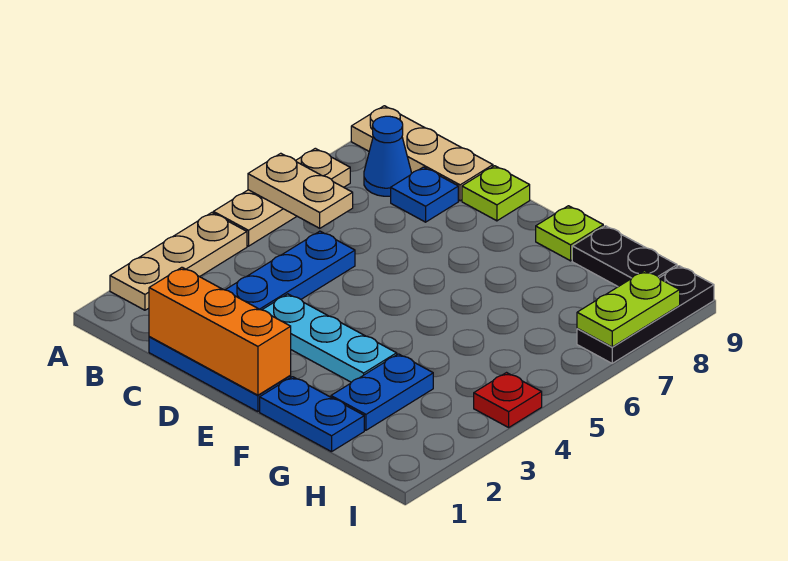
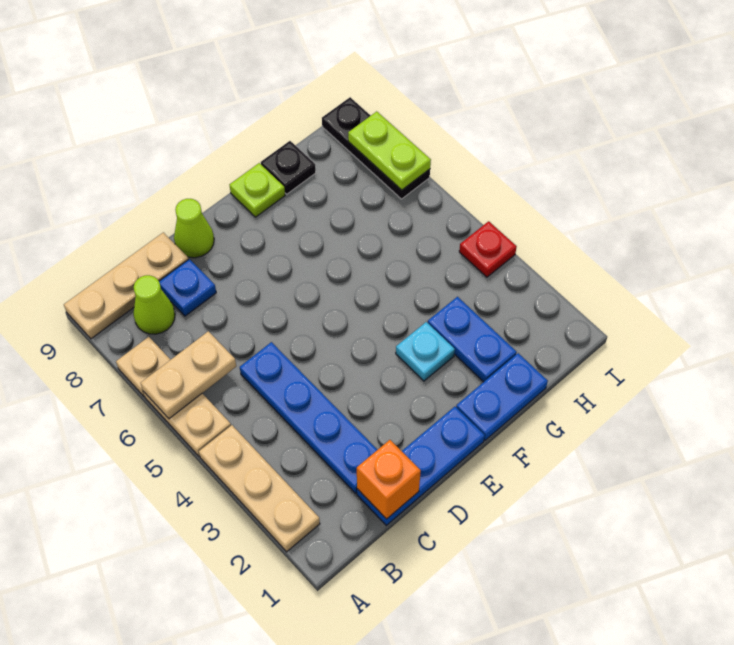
blue cone B8 level 1 -> lime cone B8 level 1
orange brick C1:E1 level 2 -> orange brick C1 level 2
cyan plate D3:F3 level 1 -> cyan plate F3 level 1
lime plate D9 level 1 -> lime cone D9 level 1
black plate G9:H9 level 1 -> black plate G9 level 1

